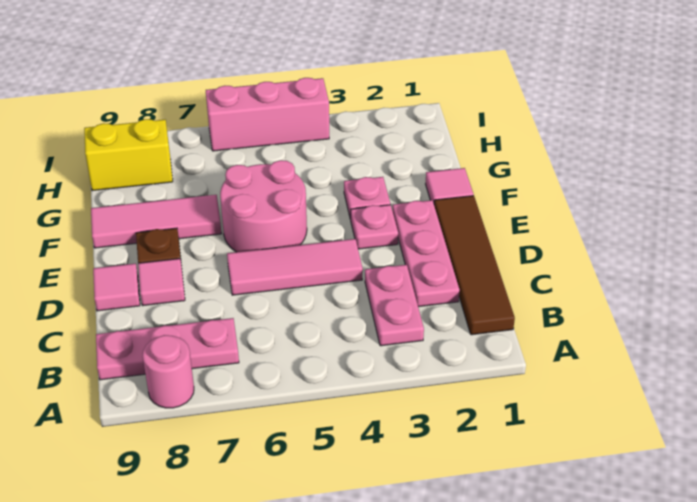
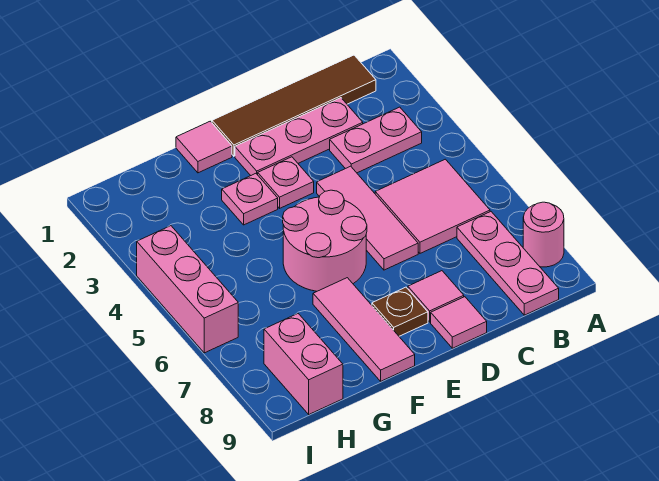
none -> pink tile B5:C6 level 1
yellow brick H8:H9 level 1 -> pink brick H8:H9 level 1

